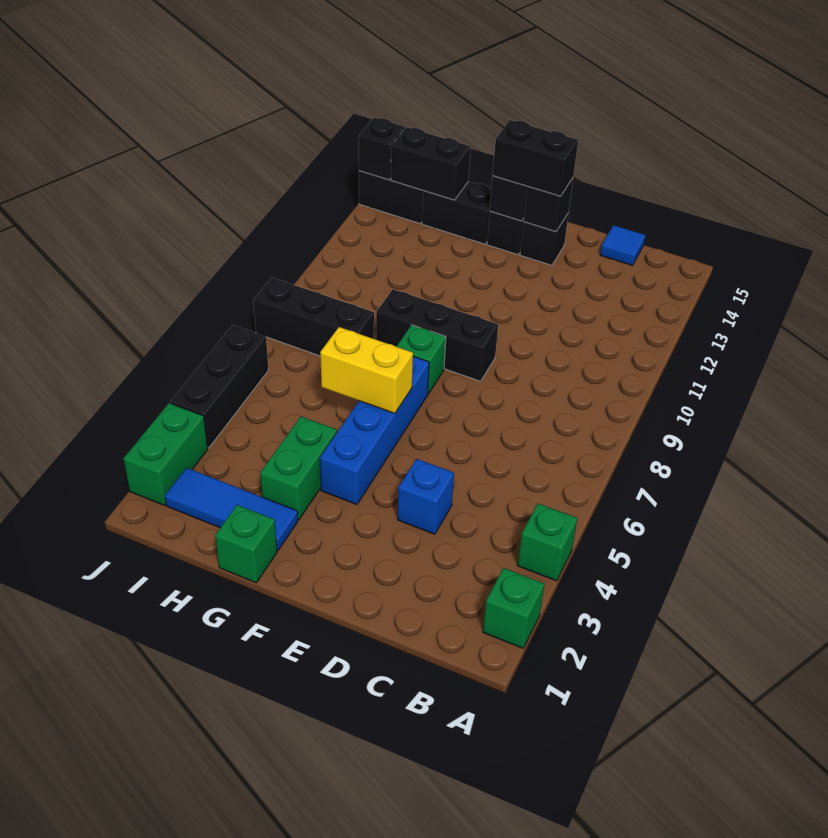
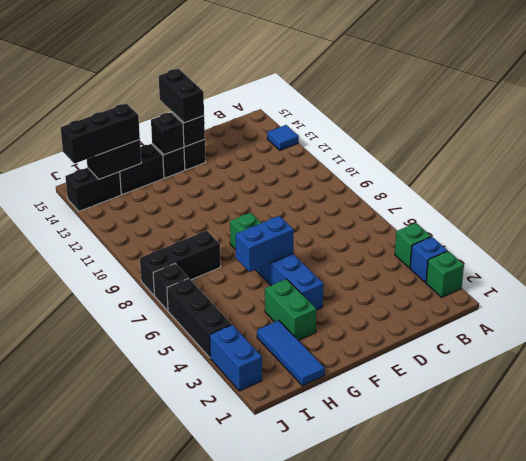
blue tile C15 level 1 -> blue tile A13 level 1
blue brick D4 level 1 -> blue brick A3 level 1
black brick E9:G9 level 1 -> black brick H14:J14 level 3
black brick E14:F14 level 3 -> black brick E14:E15 level 3
yellow brick F6:G6 level 2 -> blue brick F6:G6 level 2
green brick G1 level 1 -> none
blue tile G2:I2 level 1 -> blue tile H1:H3 level 1
green brick J2:J3 level 1 -> blue brick J2:J3 level 1
black brick J14 level 2 -> black brick J7 level 1

